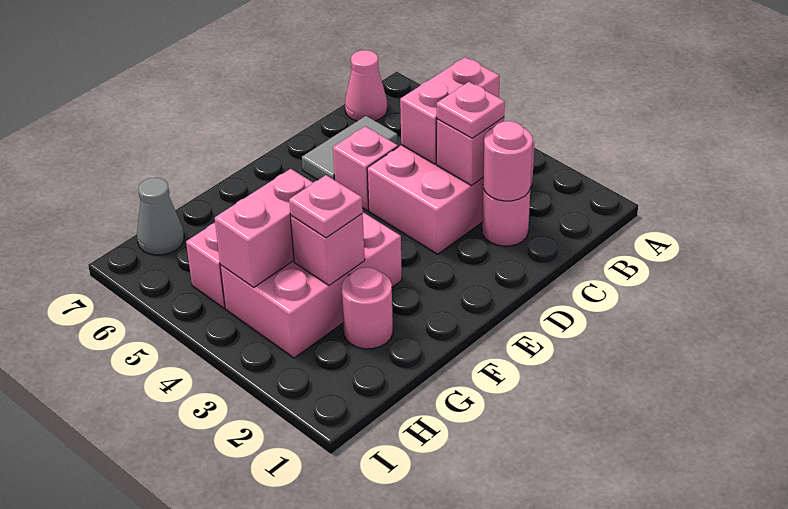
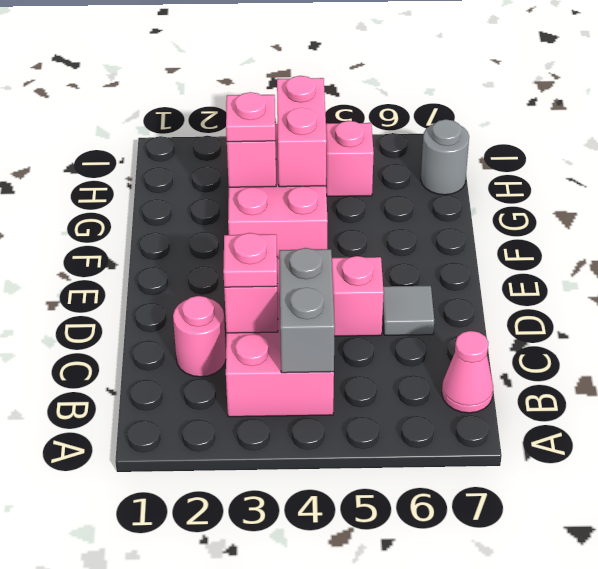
pink brick B4:C4 level 2 -> grey brick B4:C4 level 2
pink round brick C2 level 2 -> none
grey tile C6:D6 level 1 -> grey tile D6 level 1
pink round brick G2 level 1 -> none
grey cone H7 level 1 -> grey round brick H7 level 1

